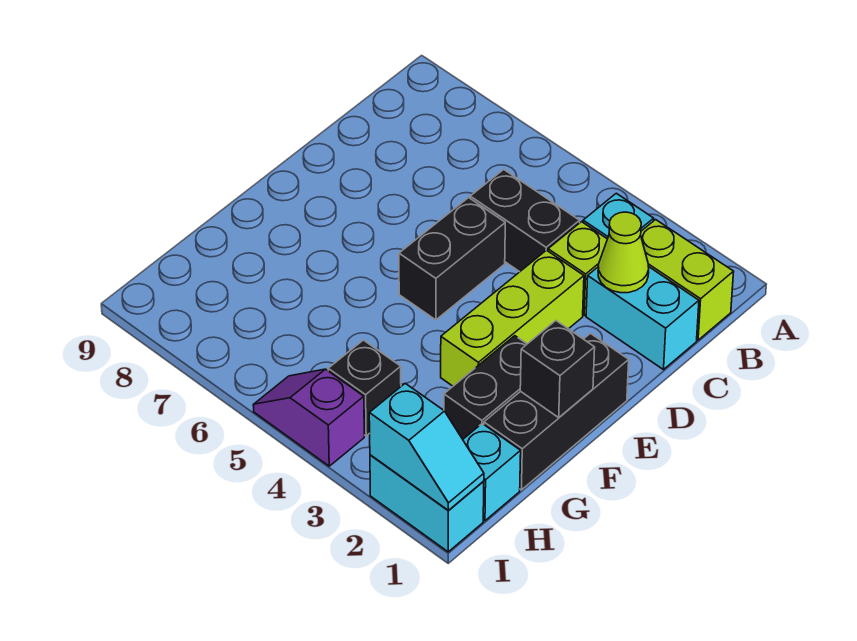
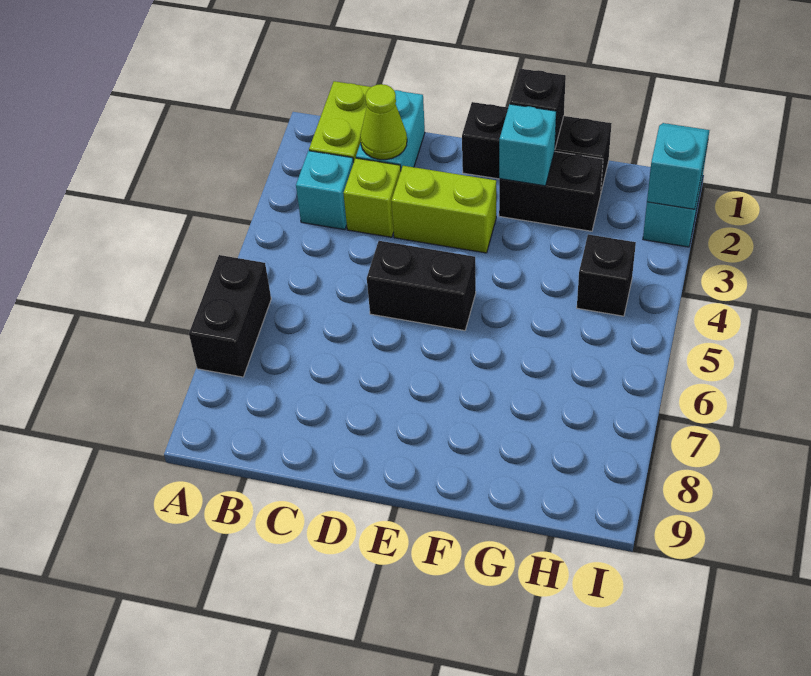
black brick C4:C5 level 1 -> black brick A6:A7 level 1
lime brick D3:F3 level 1 -> lime brick D3:E3 level 1
cyan brick H1 level 1 -> cyan brick F2 level 2
purple slope I4:I5 level 1 top 4 -> none

